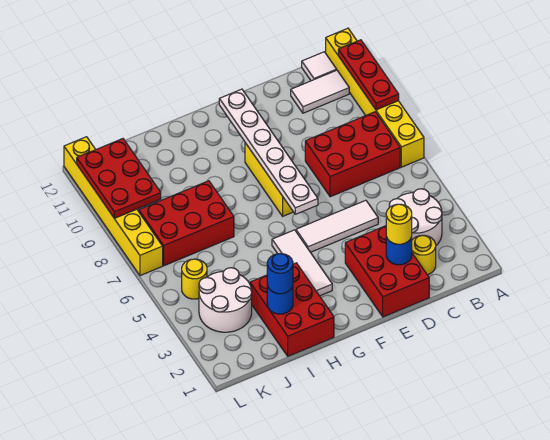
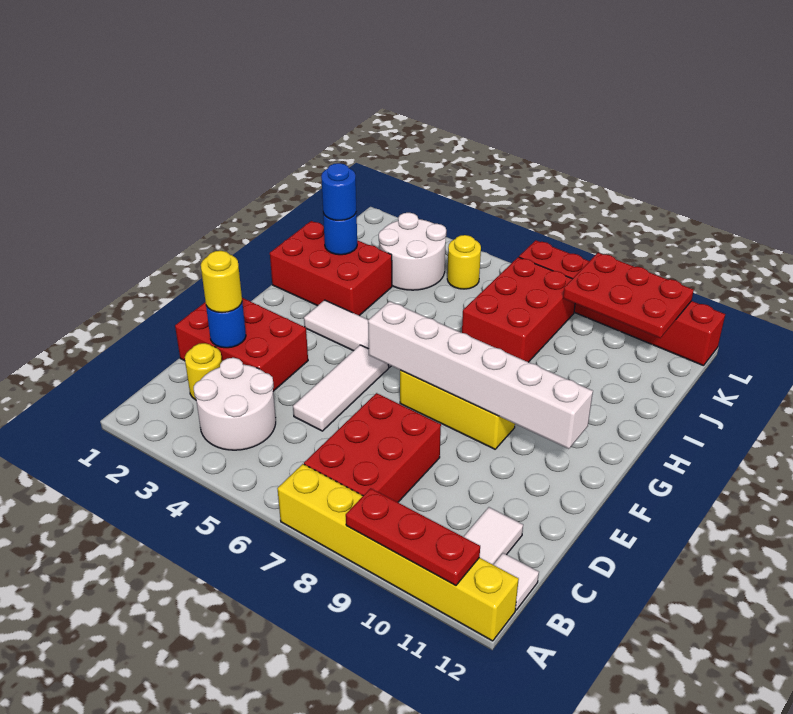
white plate F6:F11 level 2 -> white brick F6:F11 level 2
yellow brick L7:L12 level 1 -> red brick L7:L12 level 1

